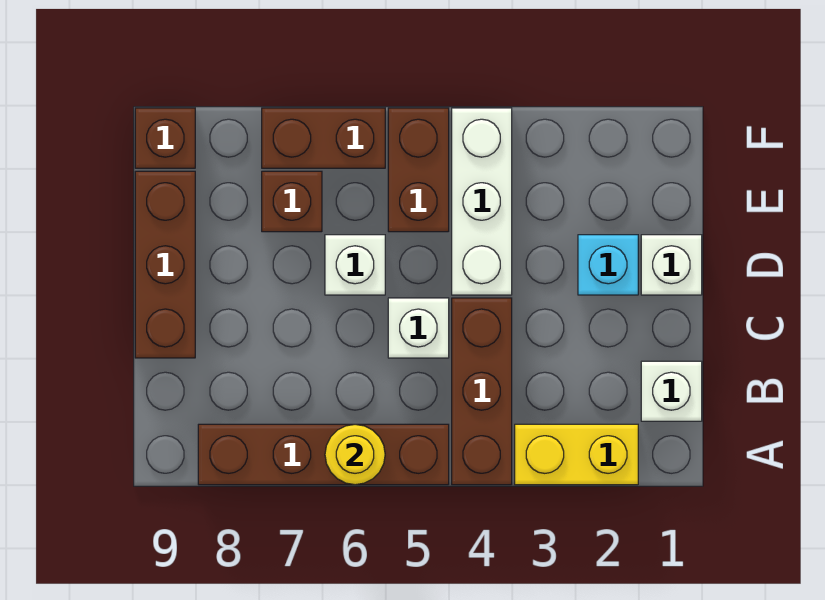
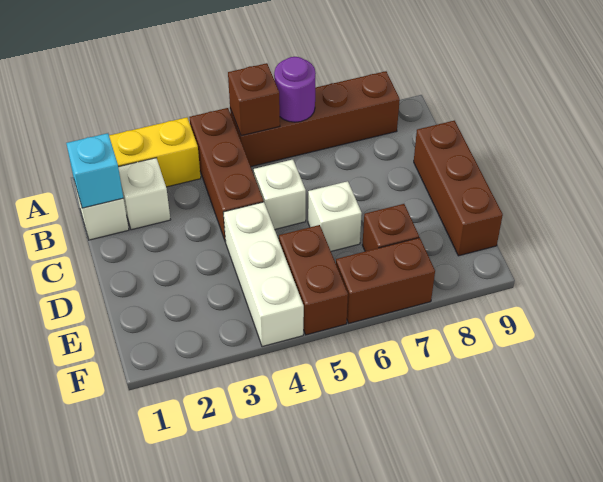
yellow round brick A6 level 2 -> purple round brick A6 level 2
white brick D1 level 1 -> white brick B2 level 1
cyan brick D2 level 1 -> cyan brick B1 level 2
brown brick F9 level 1 -> brown brick A5 level 2

